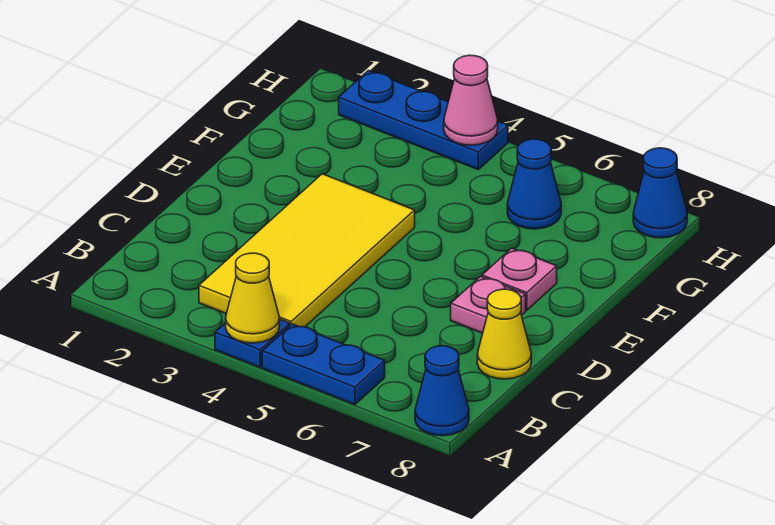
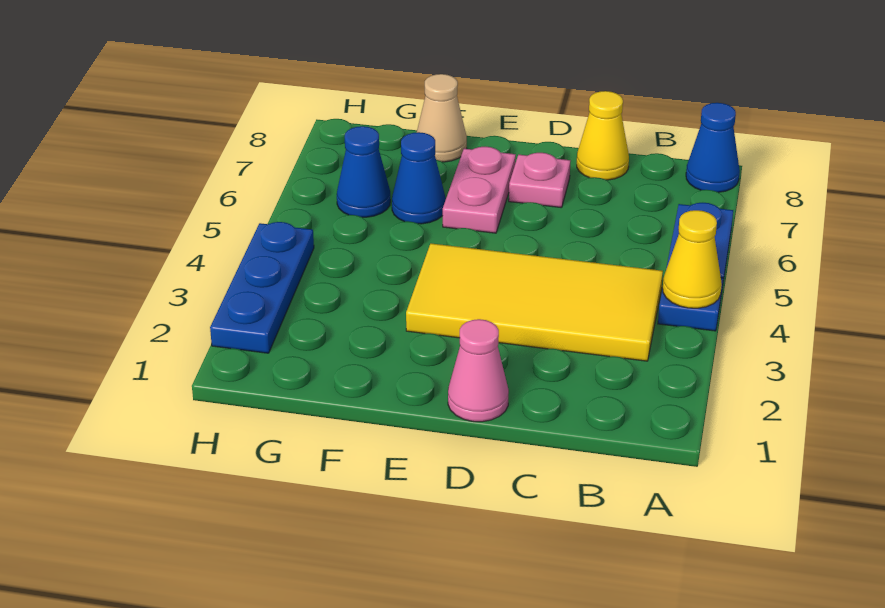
pink plate E7 level 1 -> pink plate E6:E7 level 1
none -> tan cone F8 level 1
pink cone H4 level 2 -> pink cone D1 level 1
blue cone H8 level 1 -> blue cone F6 level 1

